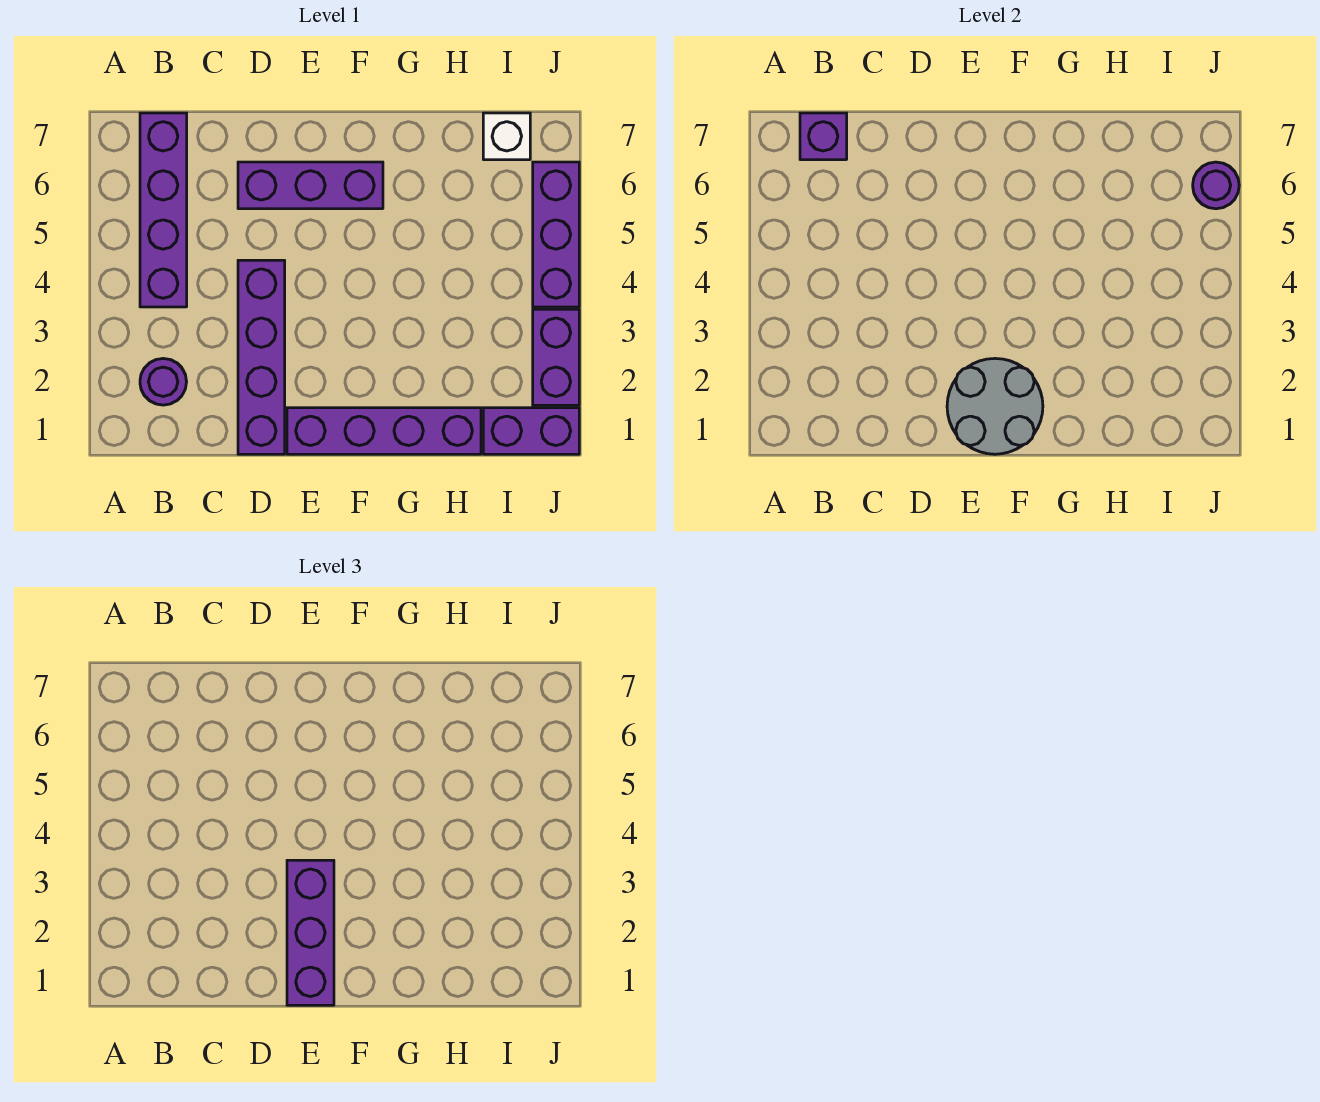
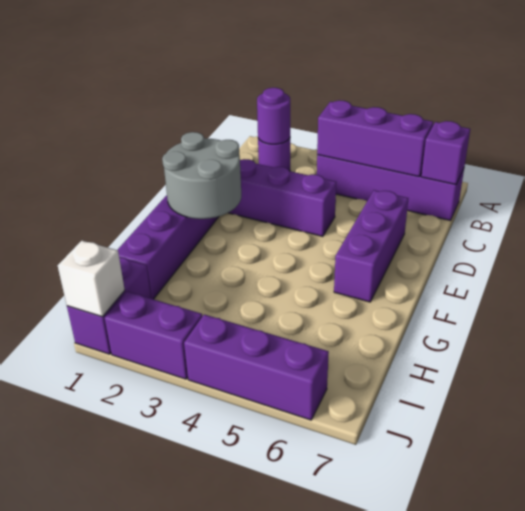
purple brick E1:E3 level 3 -> purple brick B4:B6 level 2
white brick I7 level 1 -> white brick J1 level 2
purple round brick J6 level 2 -> purple round brick B2 level 2

